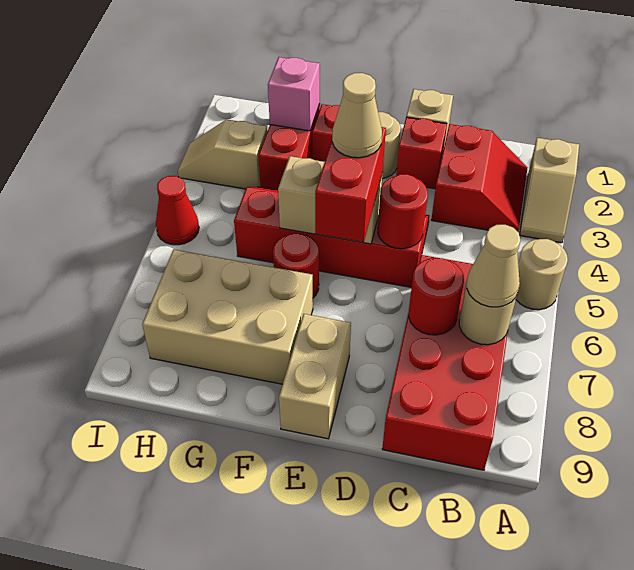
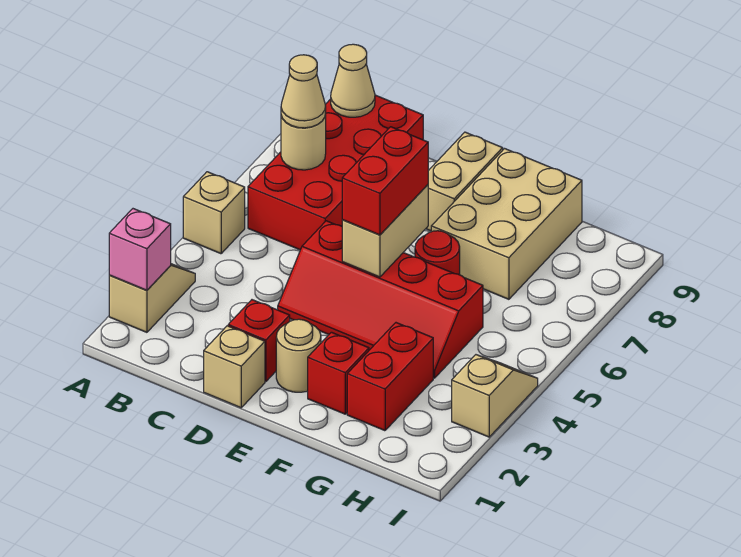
tan round brick A5 level 1 -> tan brick A5 level 1
red slope B2:C3 level 1 top C -> none
red round brick C7 level 2 -> none
red round brick D5 level 2 -> none
tan brick E5:F5 level 2 -> tan brick E5:E6 level 2
tan cone E5 level 4 -> tan cone B9 level 2
tan brick F7:H8 level 1 -> tan brick F7:G9 level 1
pink brick G2 level 2 -> pink brick A2 level 2
tan slope H3:I3 level 1 top H -> tan slope I3:I4 level 1 top 3
red cone I5 level 1 -> none

